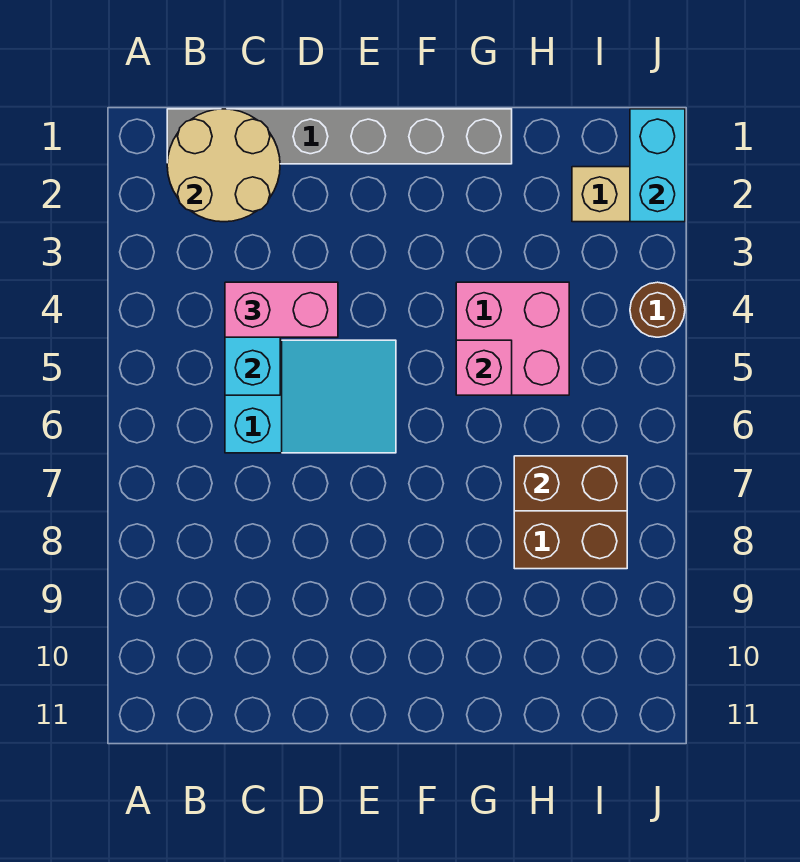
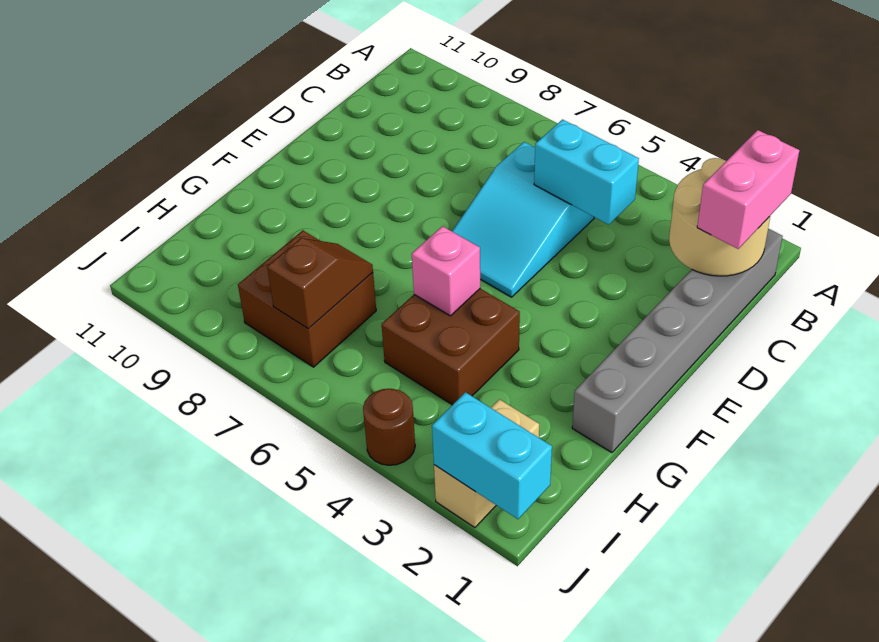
pink brick C4:D4 level 3 -> pink brick B1:C1 level 3
pink brick G4:H5 level 1 -> brown brick G4:H5 level 1
brown brick H7:I7 level 2 -> brown slope H7:I7 level 2 top I

